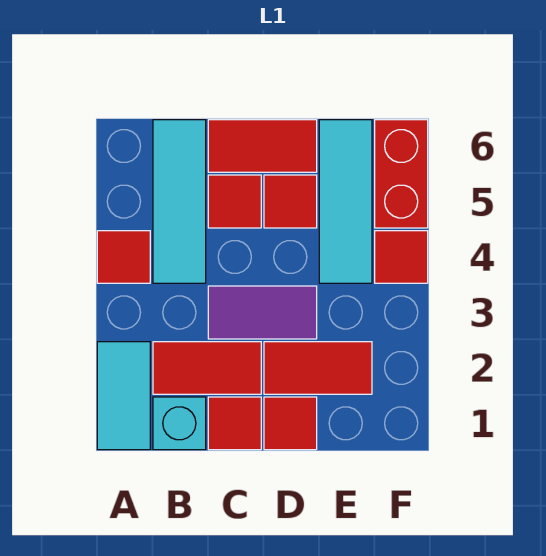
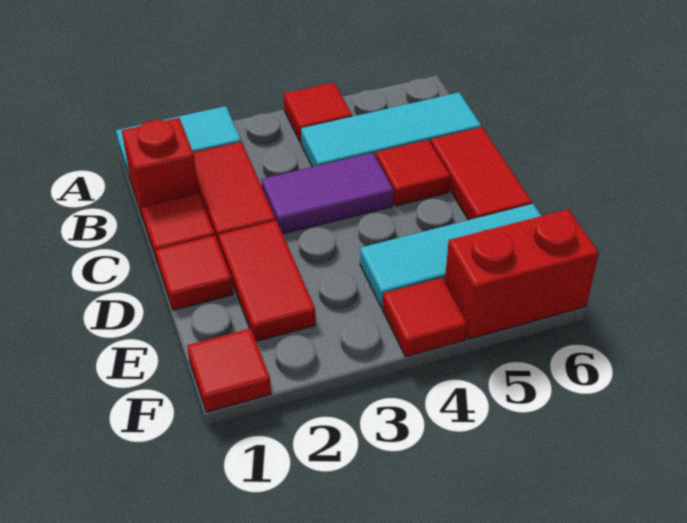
cyan brick B1 level 1 -> red brick B1 level 1
purple tile C3:D3 level 1 -> purple tile C3:C4 level 1
red tile D5 level 1 -> red tile F1 level 1

